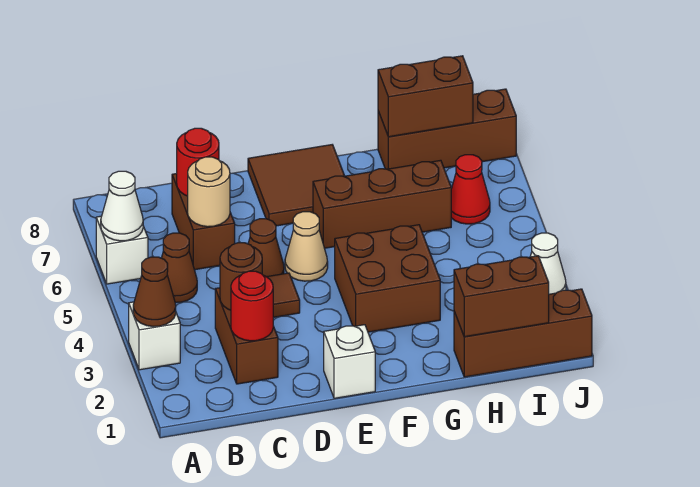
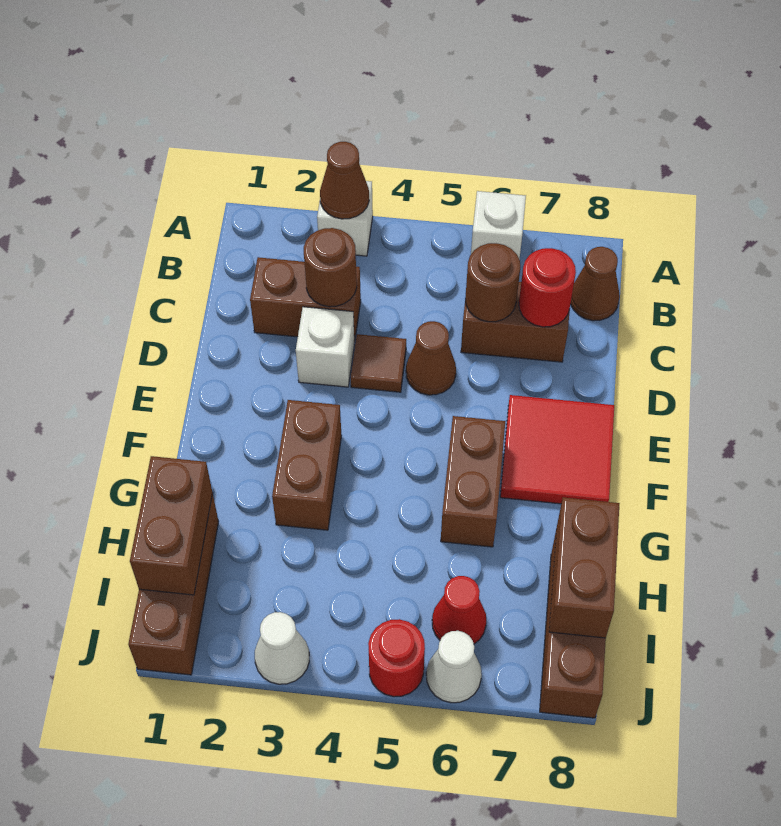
white cone A6 level 2 -> white cone J6 level 1
brown cone B5 level 1 -> brown cone B8 level 1
red round brick C2 level 2 -> red round brick J5 level 1
tan round brick C6 level 2 -> brown round brick C6 level 2
white brick E1 level 1 -> white brick D3 level 1
tan cone E5 level 1 -> none
brown tile E7:F8 level 1 -> red tile E7:F8 level 1
brown brick F3:G4 level 1 -> brown brick F3:G3 level 1
brown brick F6:H6 level 1 -> brown brick F6:G6 level 1

